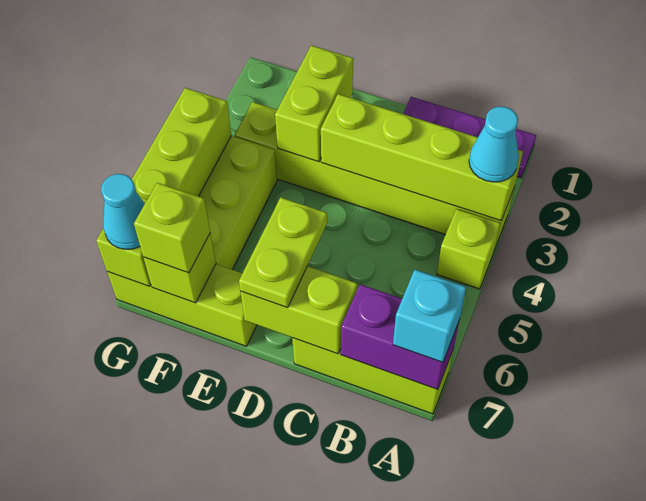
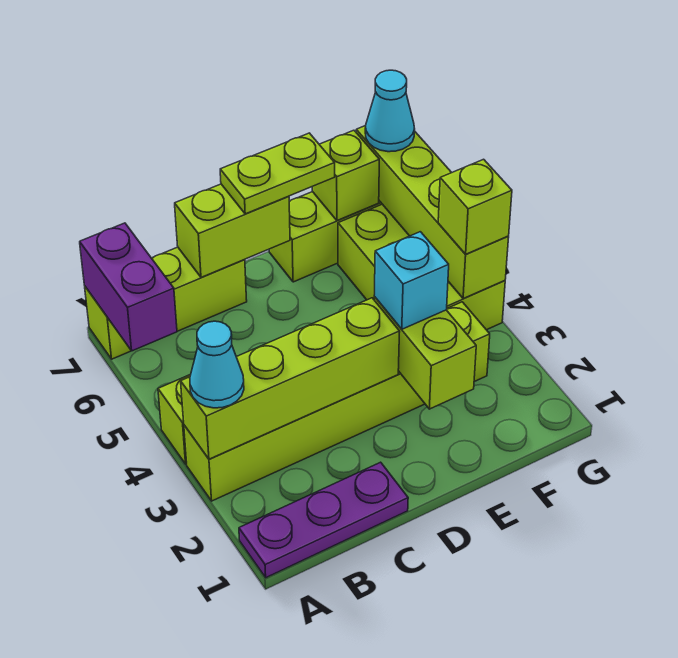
purple brick A7:B7 level 2 -> purple brick A6:A7 level 2
cyan brick A7 level 3 -> cyan brick E3 level 3
lime plate D6:D7 level 3 -> lime plate D7:E7 level 3
lime brick F7 level 3 -> lime brick G4 level 3

